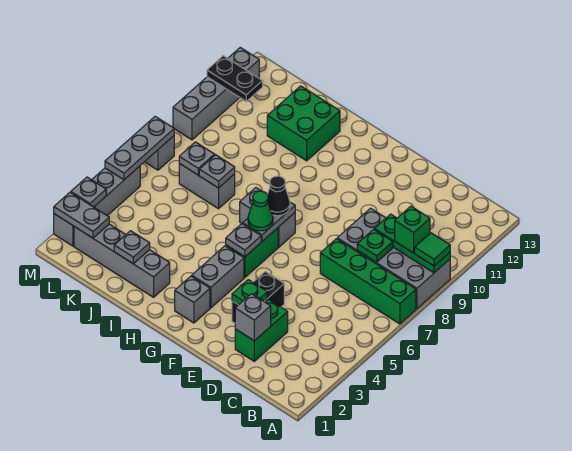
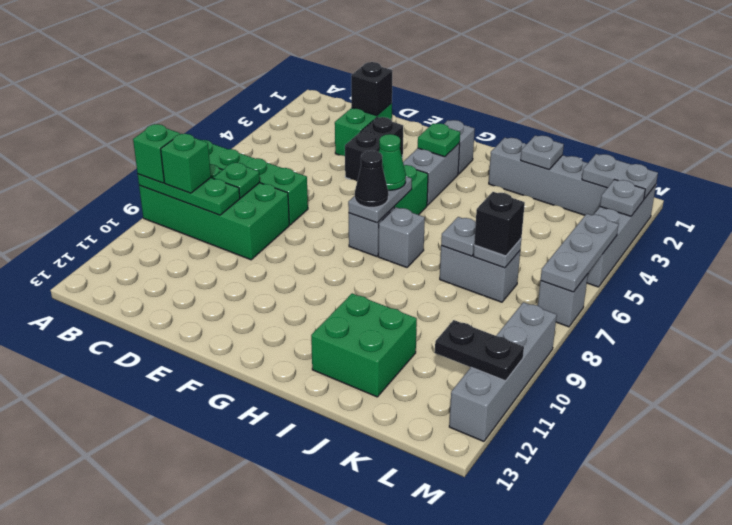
grey brick A8:D9 level 1 -> green brick A8:D9 level 1
green tile A9 level 3 -> green brick A9 level 3
grey brick D2 level 2 -> black brick D2 level 2
green plate E3 level 2 -> green plate G3 level 2
grey plate G5 level 2 -> none
none -> black brick K7 level 3

